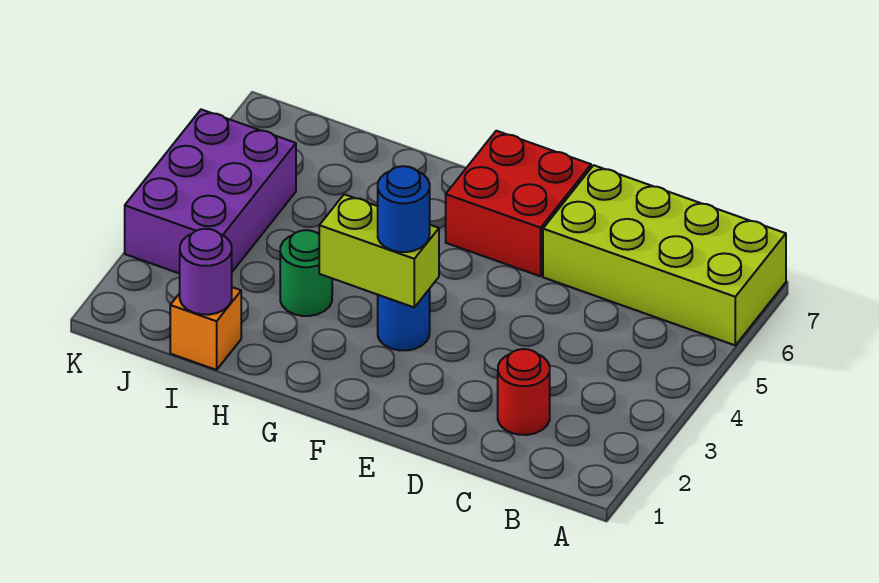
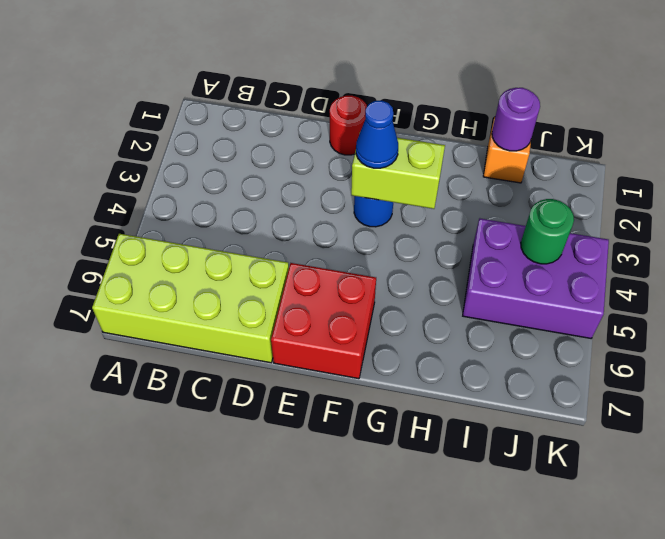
red round brick C2 level 1 -> red round brick E1 level 1
blue round brick F3 level 3 -> blue cone F3 level 3
green round brick H3 level 1 -> green round brick J4 level 2
purple brick J3:K5 level 1 -> purple brick I4:K5 level 1

